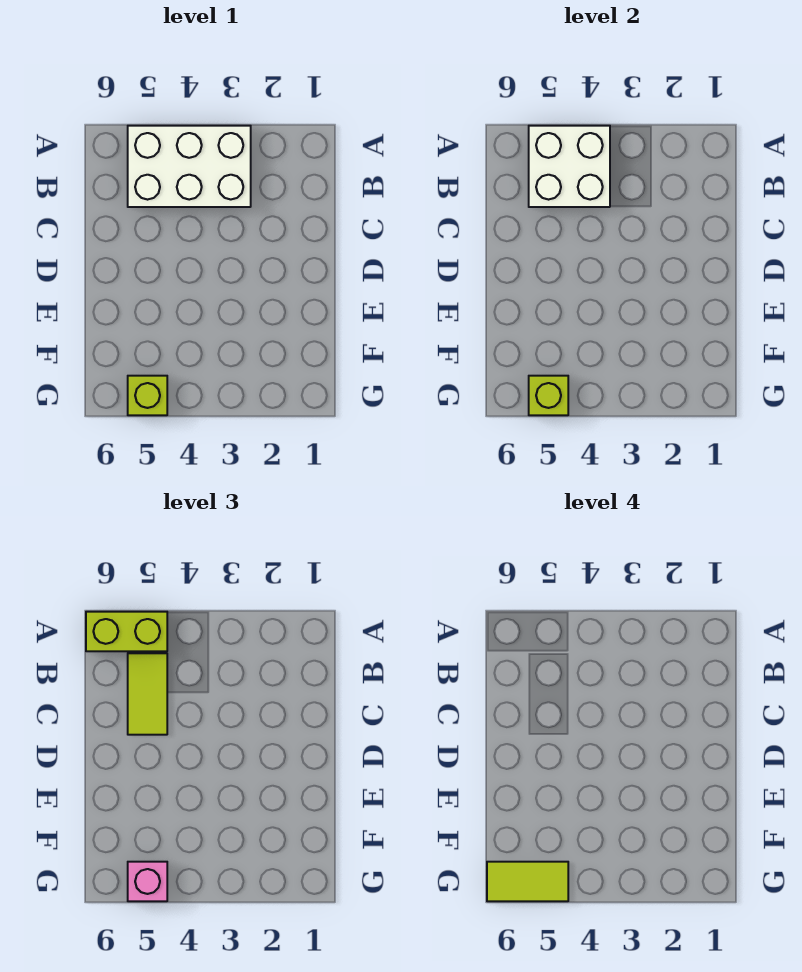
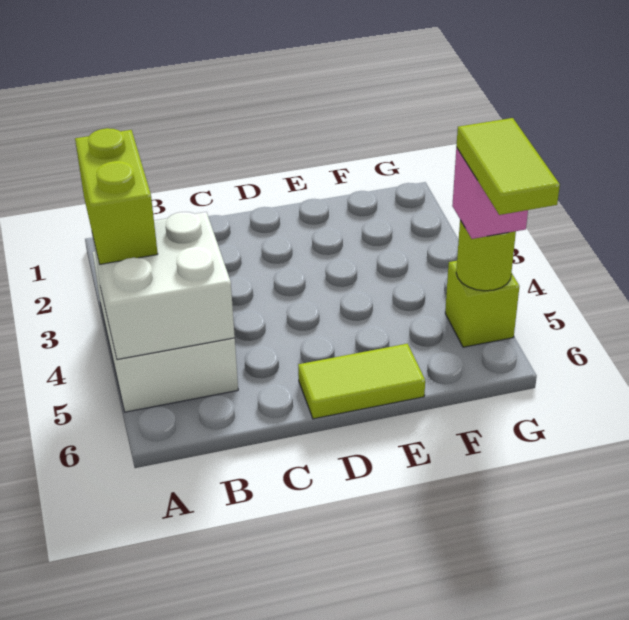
lime brick A5:A6 level 3 -> lime brick A3:A4 level 3
lime tile B5:C5 level 3 -> lime tile D6:E6 level 1
lime brick G5 level 2 -> lime round brick G5 level 2

